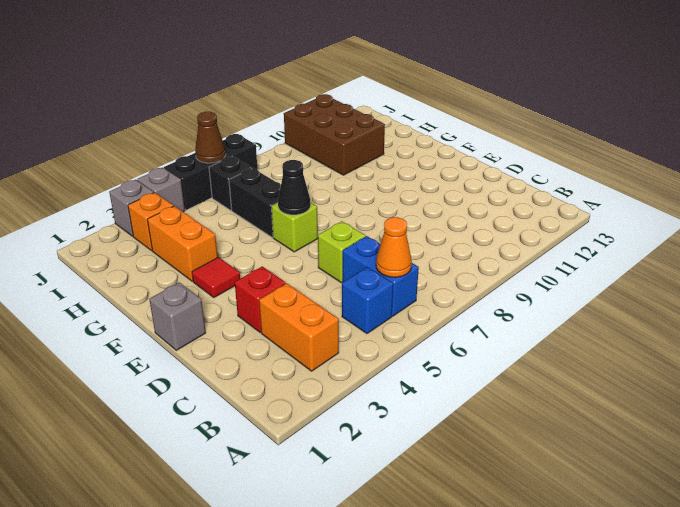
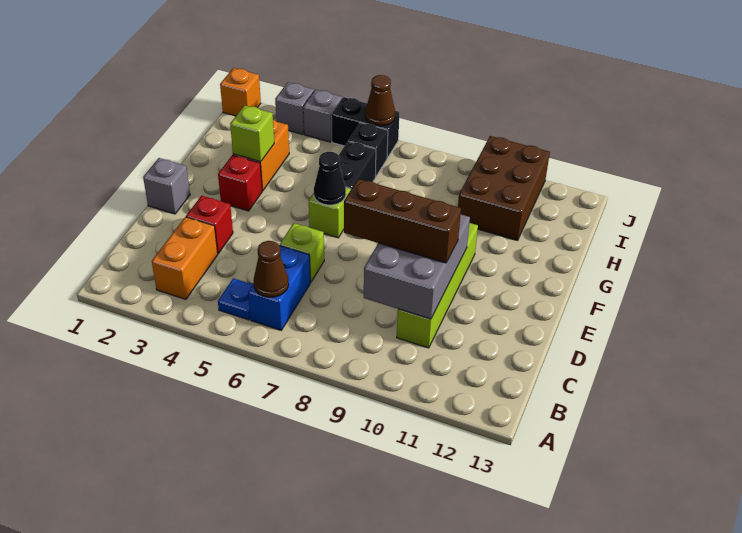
blue brick B5 level 1 -> blue plate B5 level 1
orange cone B6 level 2 -> brown cone B6 level 2
none -> grey brick C9:E10 level 2
none -> lime brick C10:F10 level 1
none -> brown brick D8:D10 level 3
red tile F3 level 1 -> red brick F3 level 1
none -> lime brick G3 level 2
orange brick I3 level 1 -> orange brick J1 level 1
black brick J5:J7 level 1 -> black brick J5:J6 level 1

